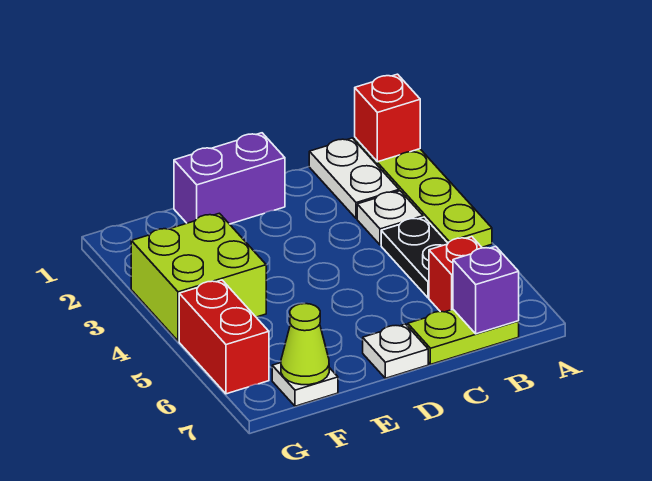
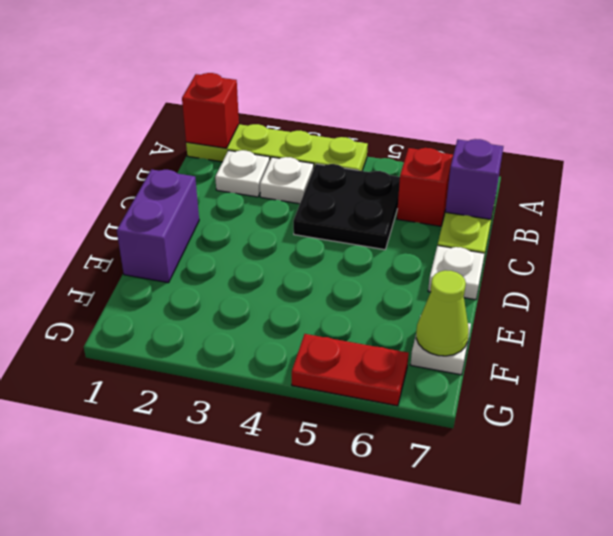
white plate B1:B2 level 1 -> white plate B2 level 1
black plate B4:B5 level 1 -> black plate B4:C5 level 1
lime brick F3:G4 level 1 -> none
red brick G5:G6 level 1 -> red plate G5:G6 level 1

